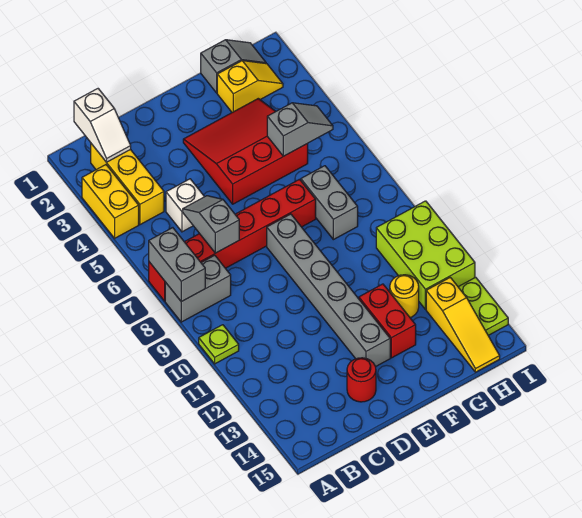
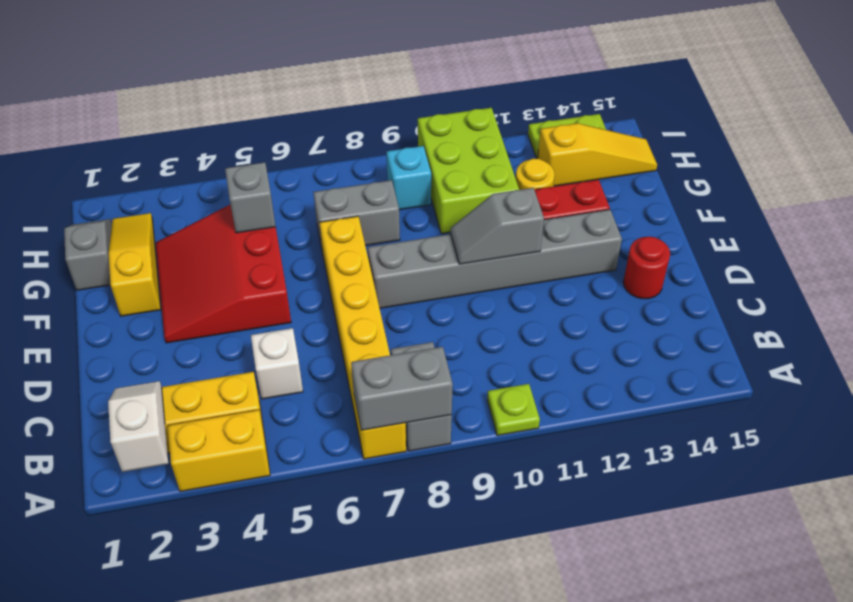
red brick A7:F7 level 1 -> yellow brick A7:F7 level 1
white slope B1:B2 level 2 top 1 -> white slope A2:B2 level 2 top A
grey slope C6:C7 level 2 top 7 -> grey slope E10:E11 level 2 top 11
yellow slope G2:H2 level 1 top G -> yellow slope F2:H2 level 1 top F
none -> cyan brick H9 level 1
lime brick H10:I12 level 1 -> lime brick G10:I11 level 1

